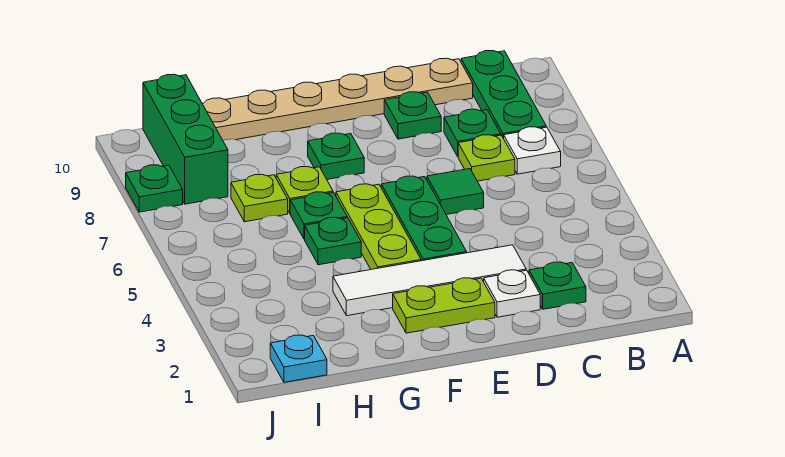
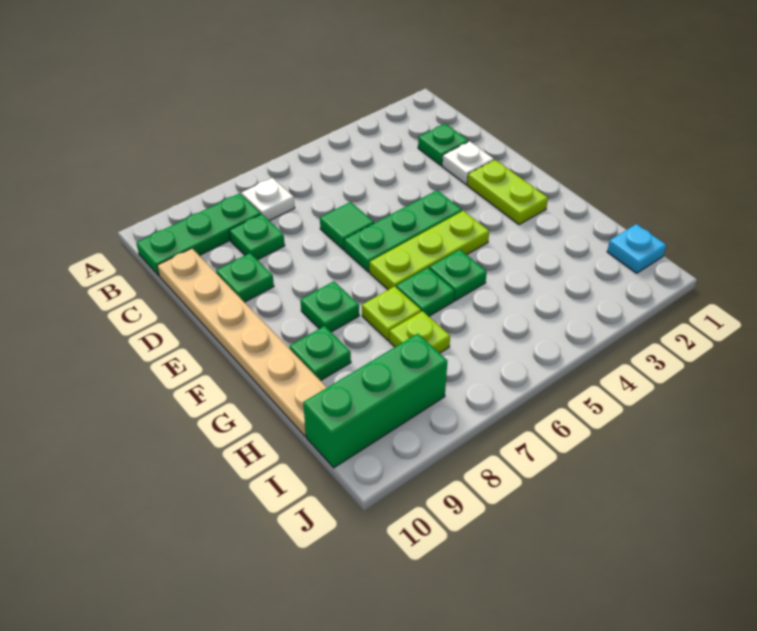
lime plate C7 level 1 -> none
white tile D3:G3 level 1 -> none
green plate J8 level 1 -> green plate G9 level 1

